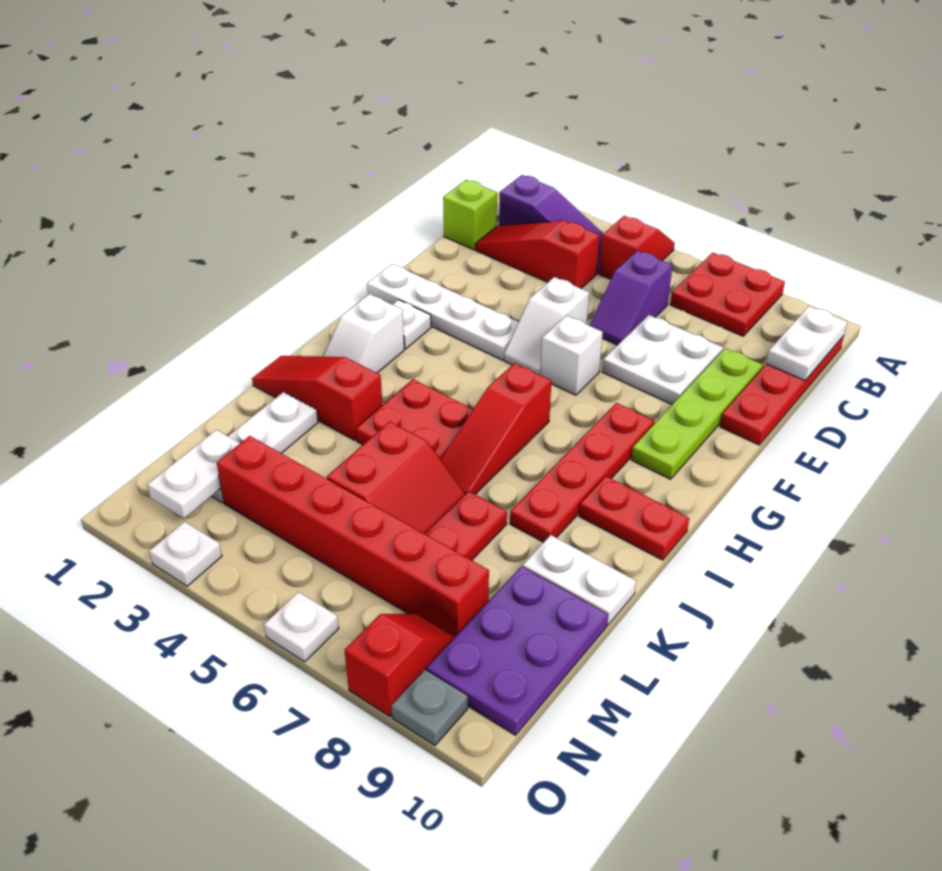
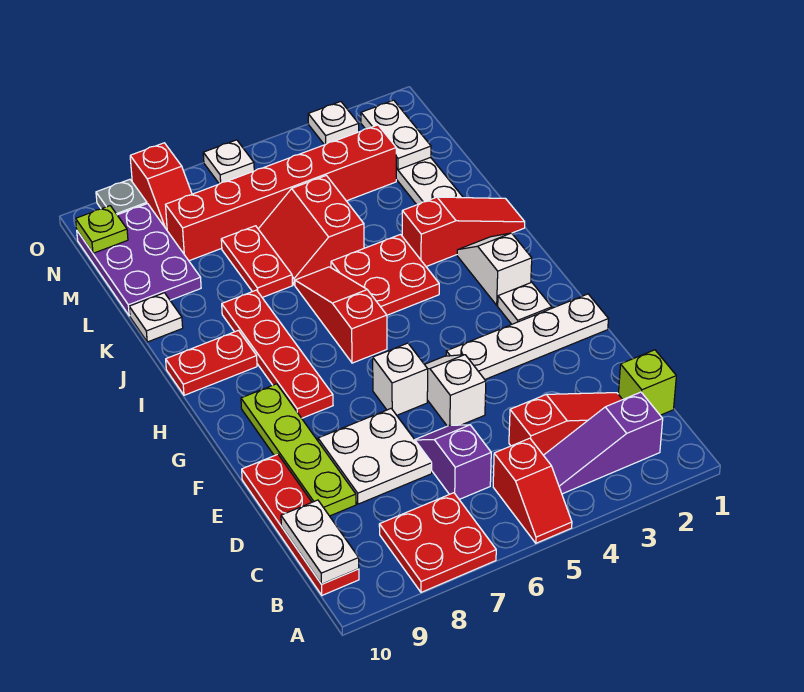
white plate K9:K10 level 1 -> white plate K10 level 1
none -> lime plate N10 level 2

